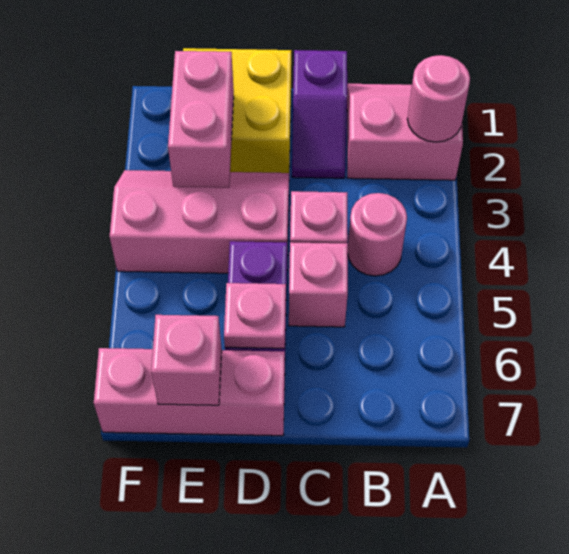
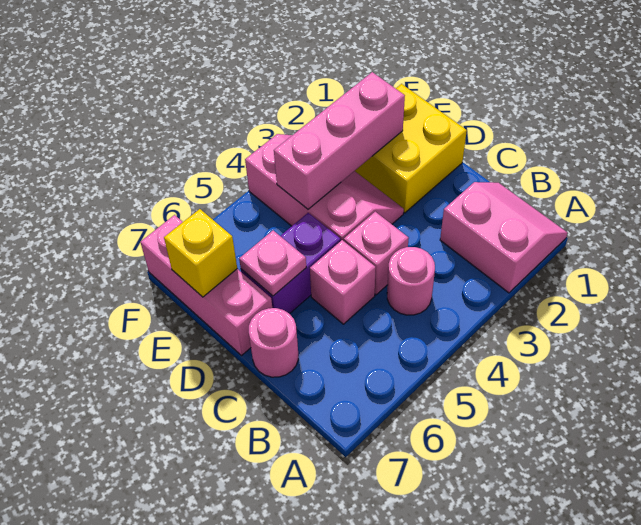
pink round brick A2 level 2 -> pink round brick C7 level 1
purple slope C1:C2 level 1 top 1 -> none
pink brick E2:E3 level 2 -> pink brick E2:E4 level 2
pink brick E7 level 2 -> yellow brick E7 level 2

